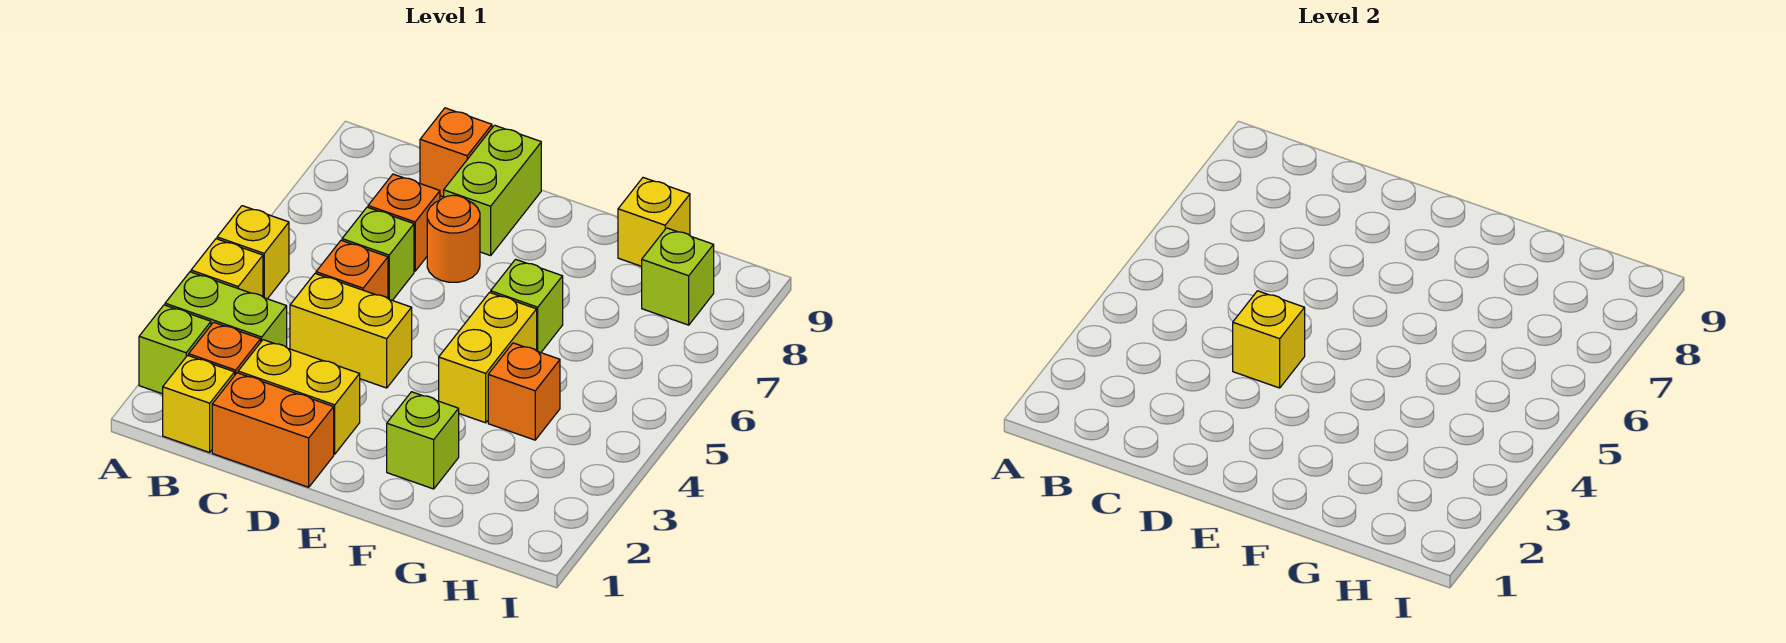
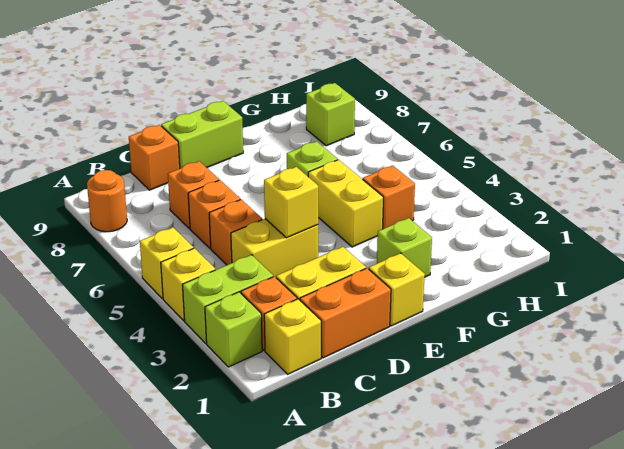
lime brick C6 level 1 -> orange brick C6 level 1
orange round brick D7 level 1 -> orange round brick A8 level 1
lime brick D8:D9 level 1 -> lime brick D9:E9 level 1
yellow brick G9 level 1 -> yellow brick E1 level 1

